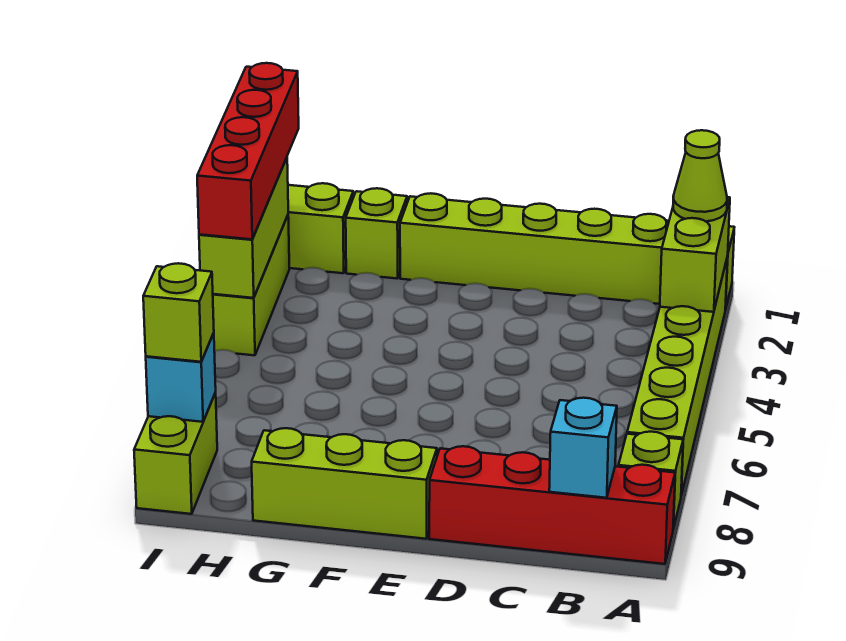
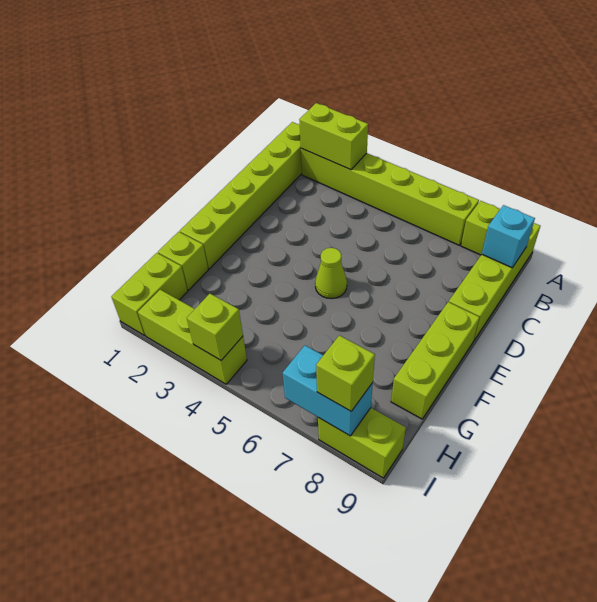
lime cone A2 level 3 -> lime cone E5 level 1
red brick A9:D9 level 1 -> lime brick A9:D9 level 1
red brick I1:I4 level 3 -> none
lime brick I2:I4 level 2 -> lime brick I4 level 2
cyan brick I8 level 2 -> cyan brick I7:I8 level 2

